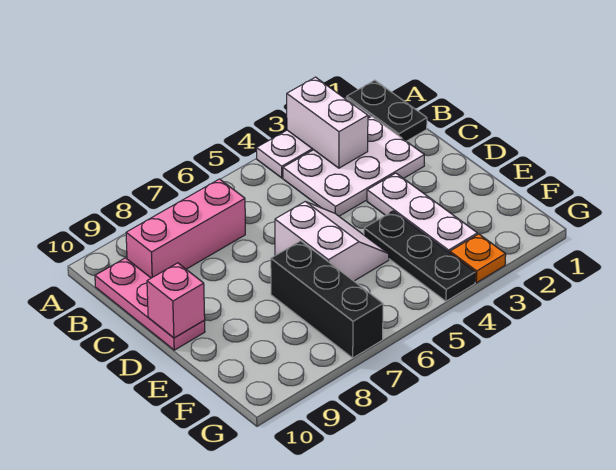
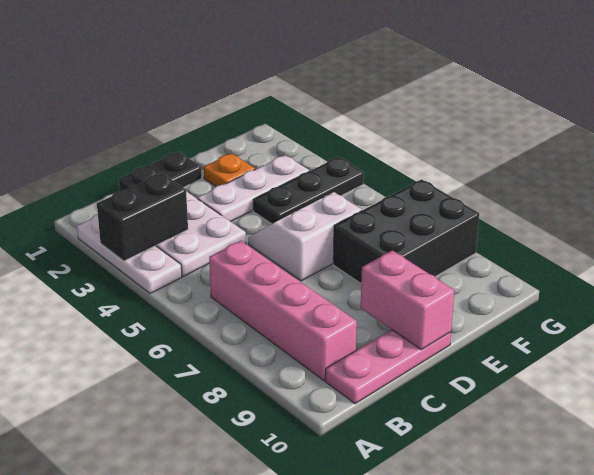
black plate A1:B1 level 1 -> black plate C1:D1 level 1
white brick A3:B3 level 2 -> black brick A3:B3 level 2
pink brick B7:B9 level 1 -> pink brick B6:B9 level 1
pink brick D10 level 2 -> pink brick D9:D10 level 2
black brick E7:G7 level 1 -> black brick E7:G8 level 1
orange plate G3 level 1 -> orange plate E2 level 1

